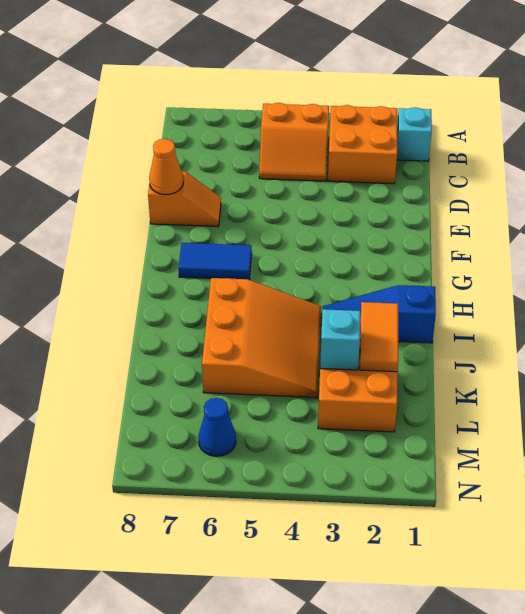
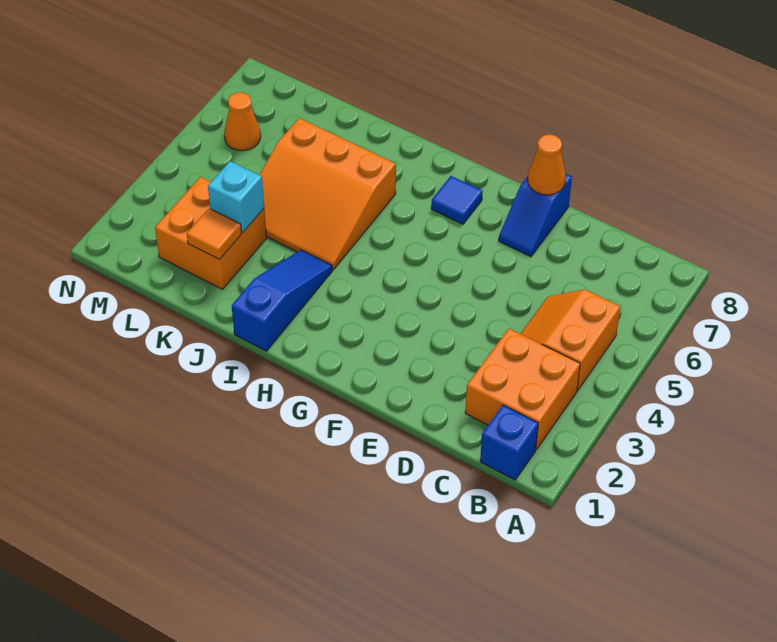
cyan brick B1 level 1 -> blue brick B1 level 1
orange slope E7:E8 level 1 top 8 -> blue slope E7:E8 level 1 top 8
blue tile G6:G7 level 1 -> blue tile G7 level 1
orange tile J2:K2 level 2 -> orange tile K2 level 2
blue cone M6 level 1 -> orange cone M6 level 1

